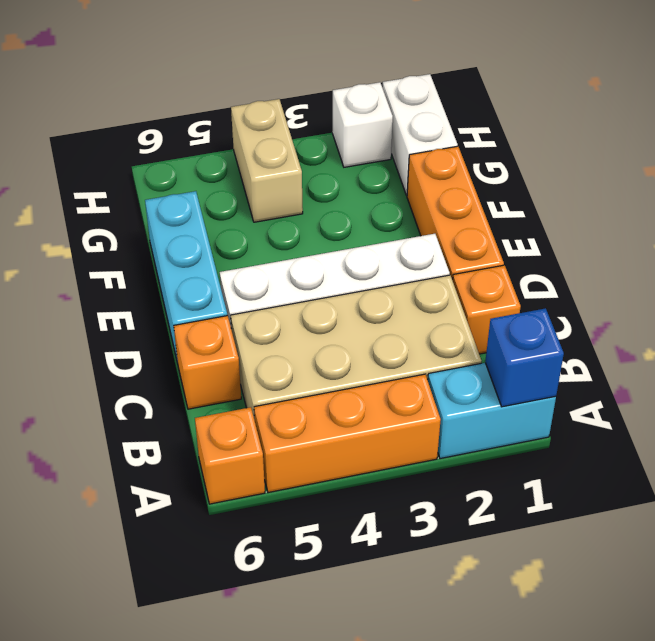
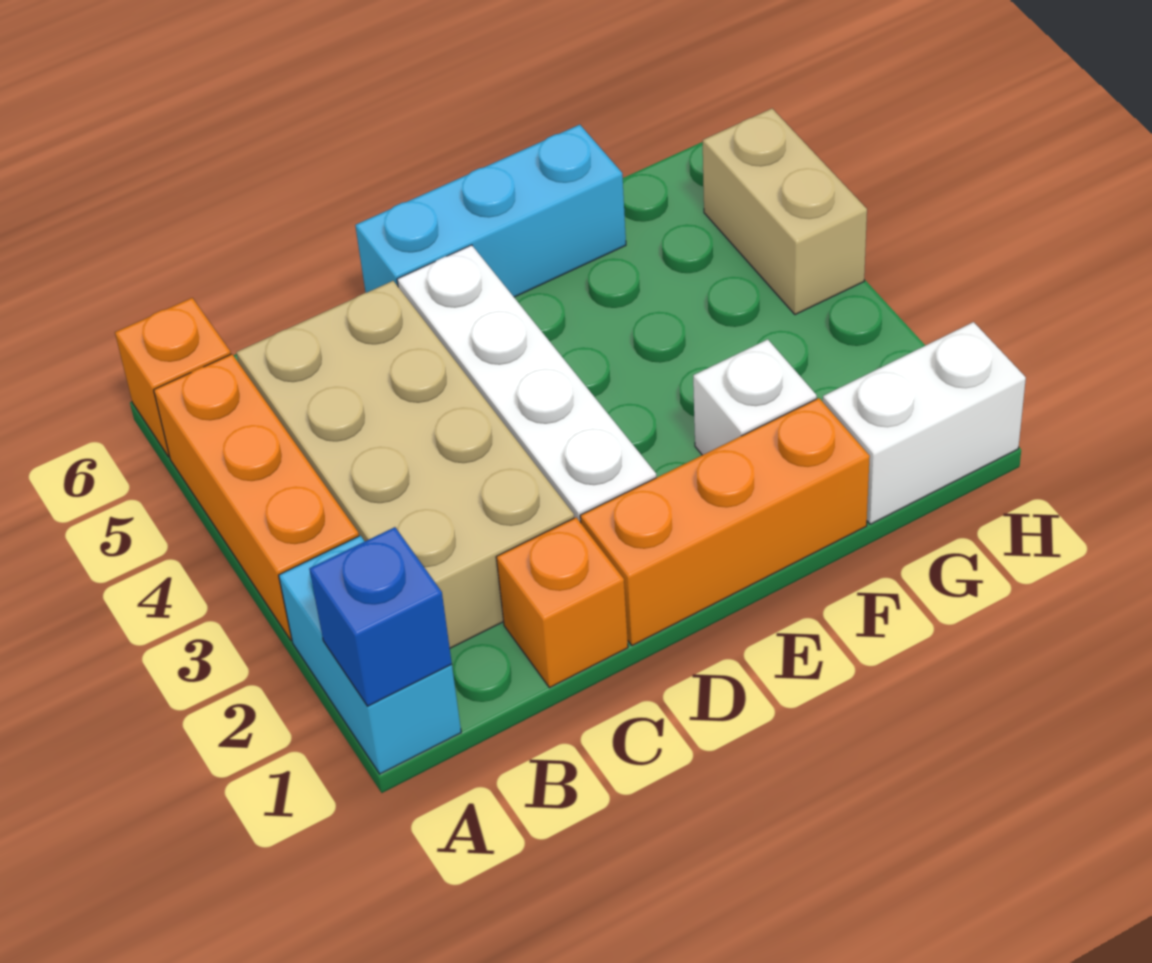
orange brick C6 level 1 -> none
tan brick G4:H4 level 1 -> tan brick H4:H5 level 1
white brick H2 level 1 -> white brick F2 level 1

